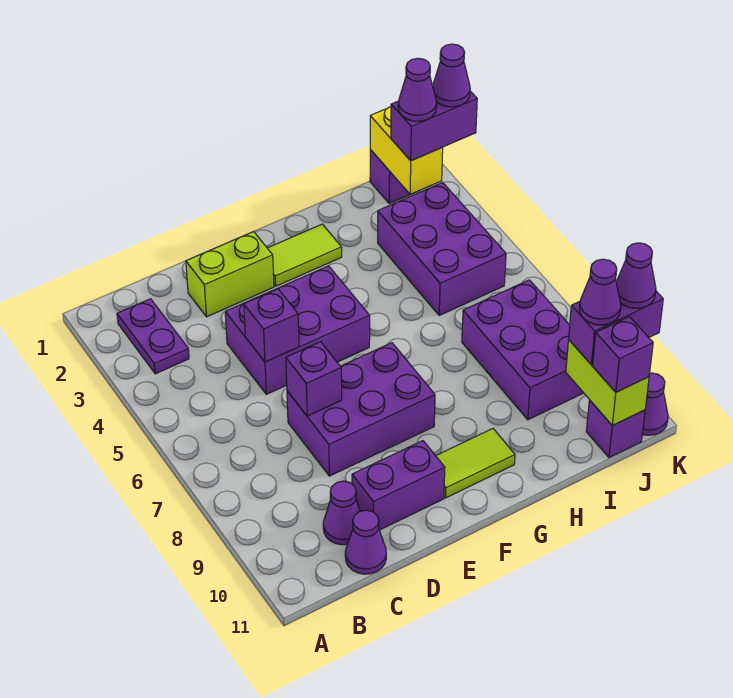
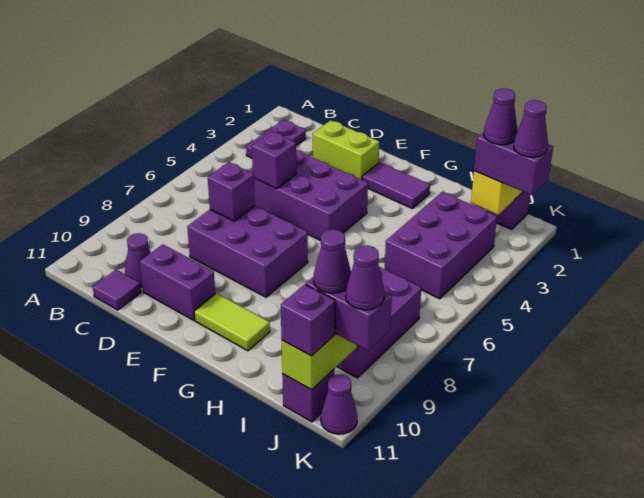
purple cone C11 level 1 -> purple tile C11 level 1
lime tile F2:G2 level 1 -> purple tile F2:G2 level 1

